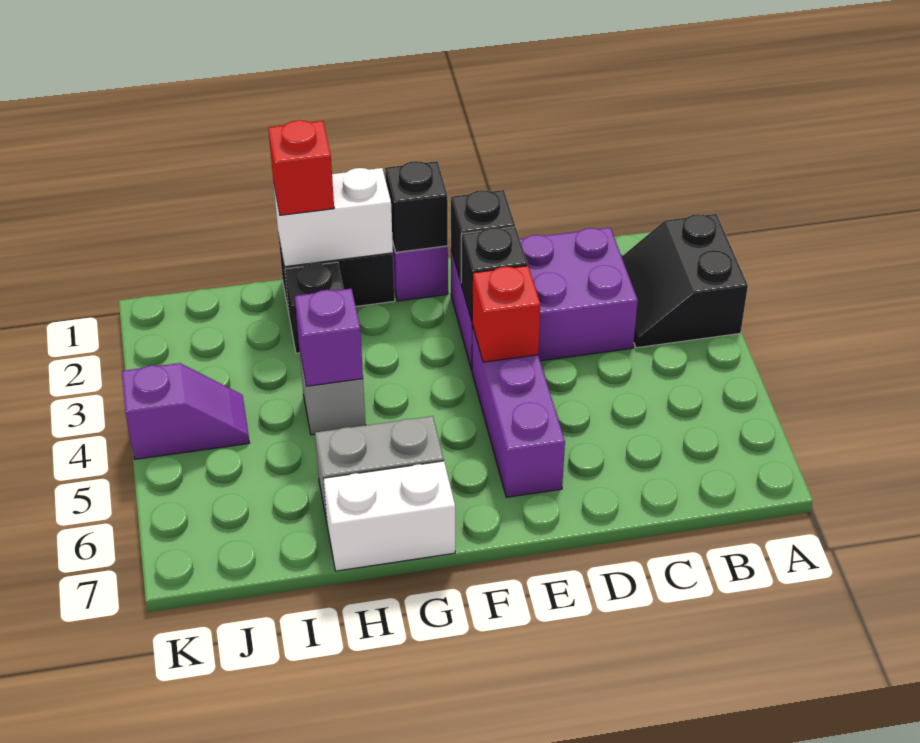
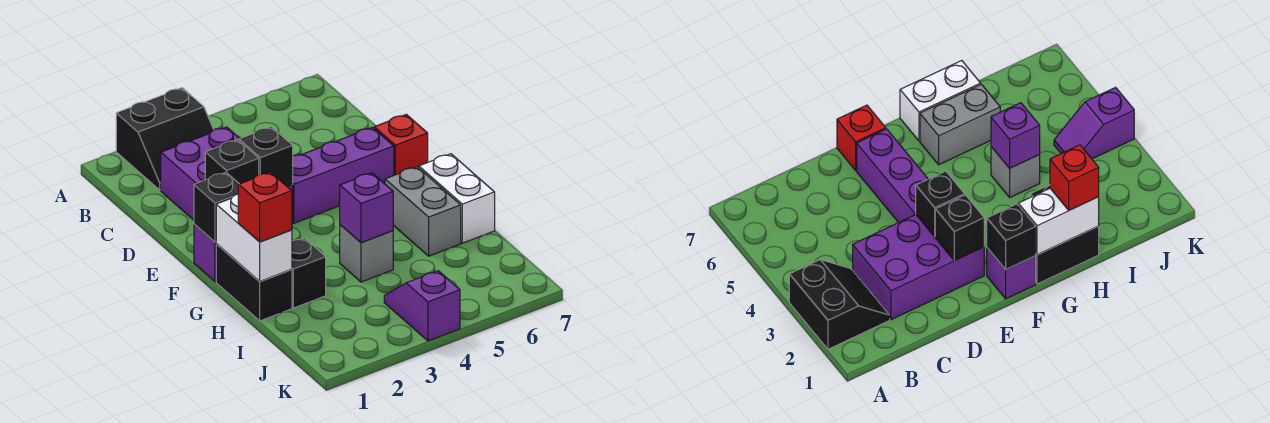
red brick E4 level 2 -> red brick E7 level 1

